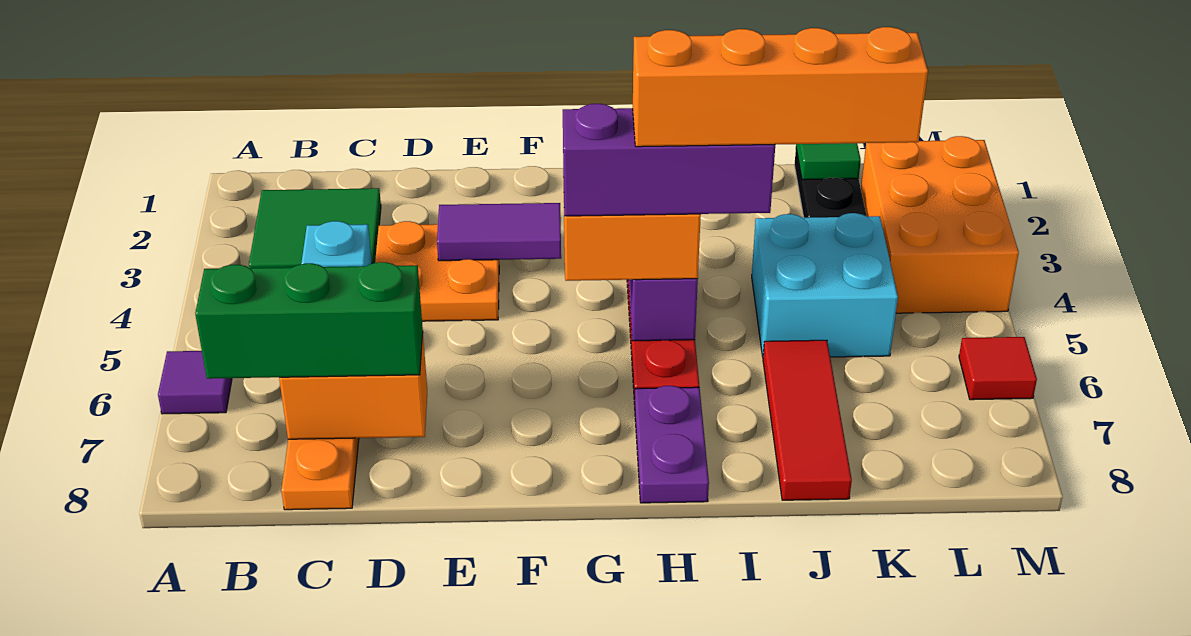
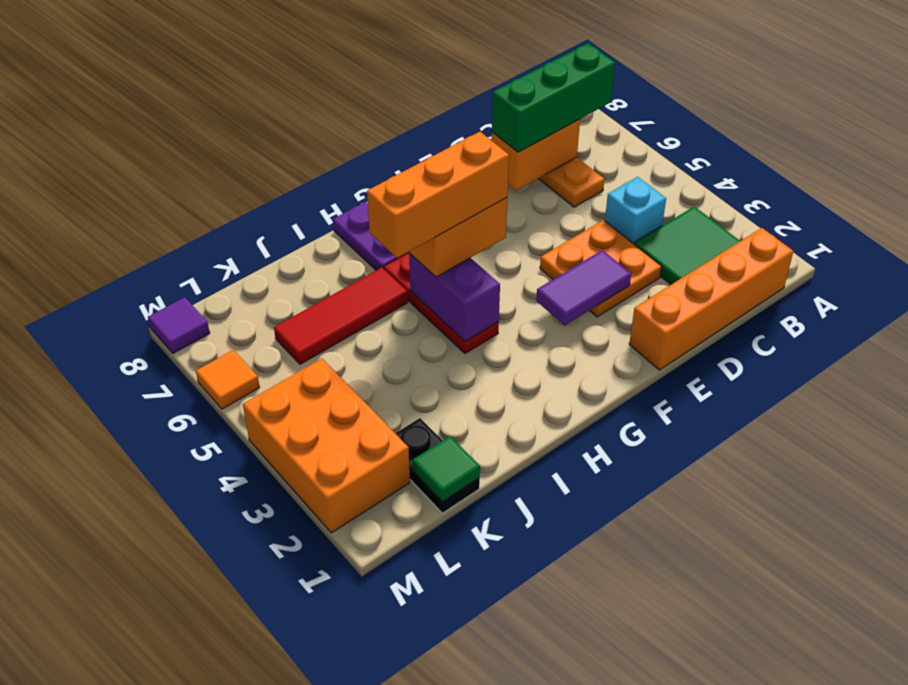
purple tile A6 level 1 -> purple tile M8 level 1
purple brick G5:I5 level 4 -> orange brick G5:I5 level 4
orange brick H5:K5 level 5 -> orange brick B1:E1 level 1
cyan brick J4:K5 level 1 -> none
red tile J6:J8 level 1 -> red tile I6:K6 level 1
red tile M6 level 1 -> orange tile M6 level 1

